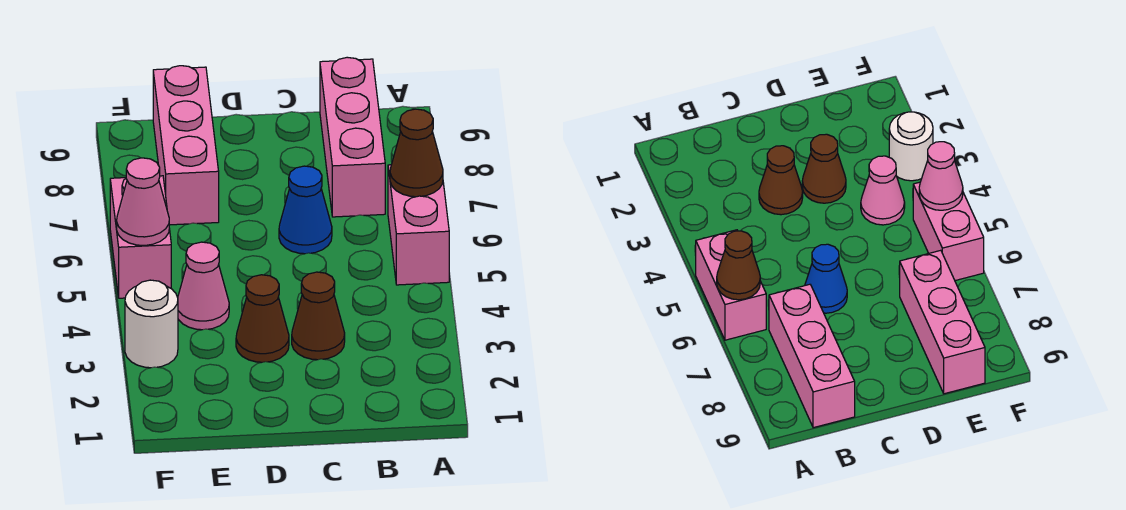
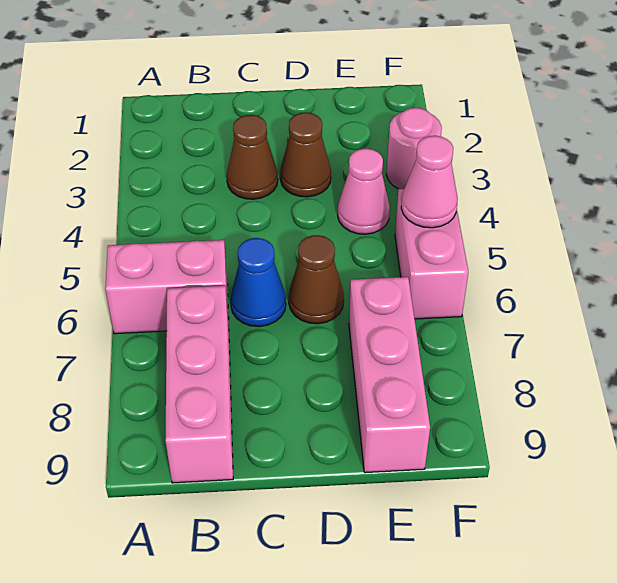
pink brick A5:A6 level 1 -> pink brick A6:B6 level 1
brown cone A6 level 2 -> brown cone D6 level 1
white round brick F3 level 1 -> pink round brick F3 level 1

